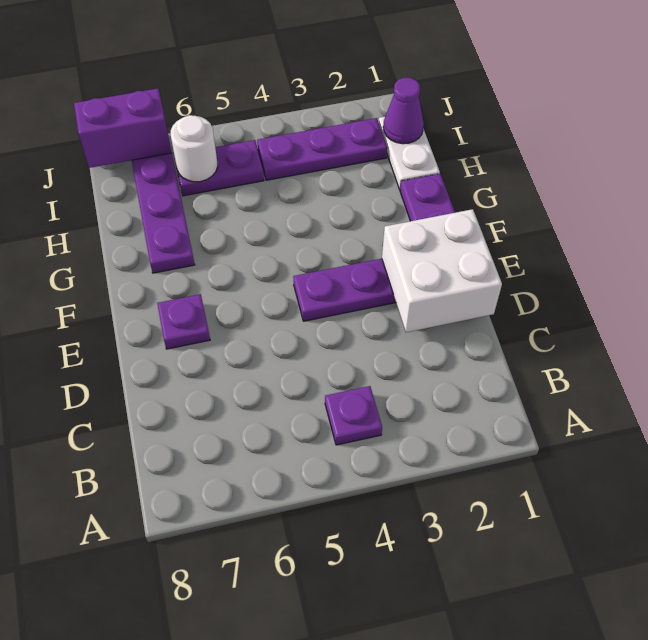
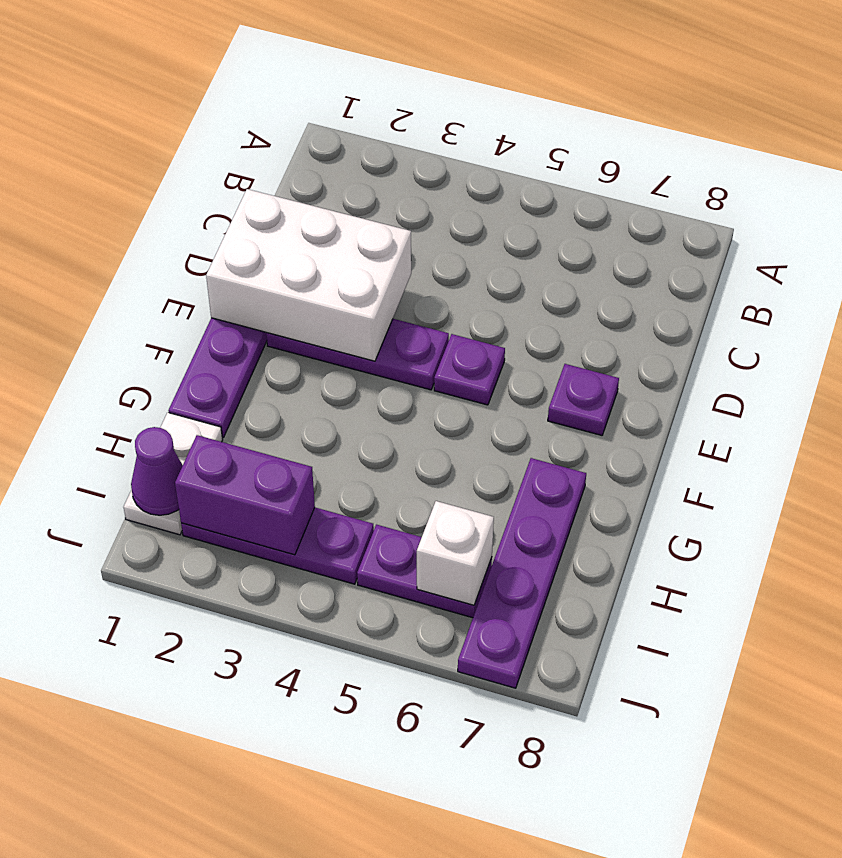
purple plate B4 level 1 -> purple plate E5 level 1
white brick D1:E2 level 2 -> white brick D1:E3 level 2
white round brick I6 level 2 -> white brick I6 level 2
purple brick J7:J8 level 2 -> purple brick I2:I3 level 2

